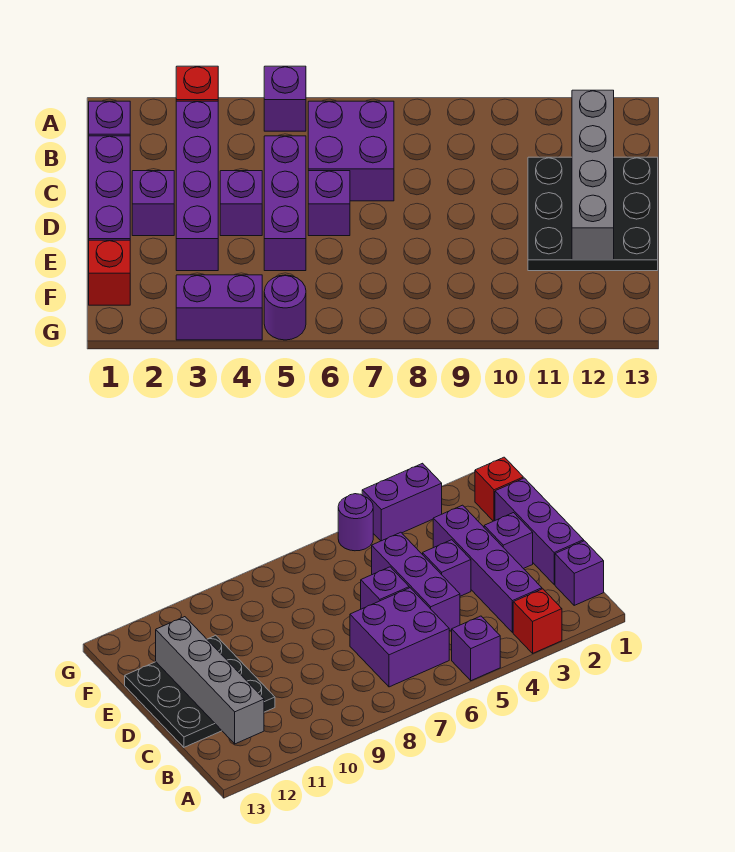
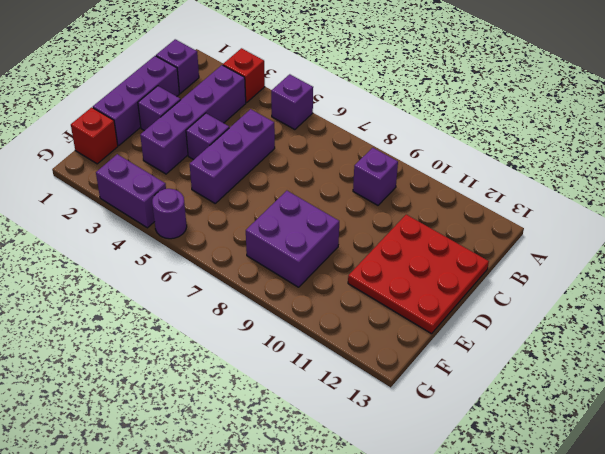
purple brick B6:C7 level 1 -> purple brick E8:F9 level 1
grey brick B12:E12 level 2 -> none
black plate C11:E13 level 1 -> red plate C11:E13 level 1
purple brick D6 level 1 -> purple brick B9 level 1

